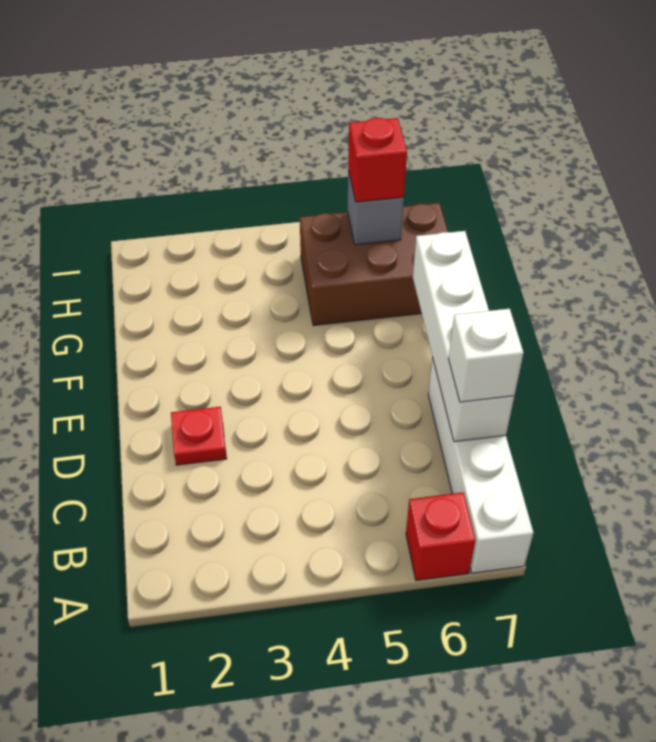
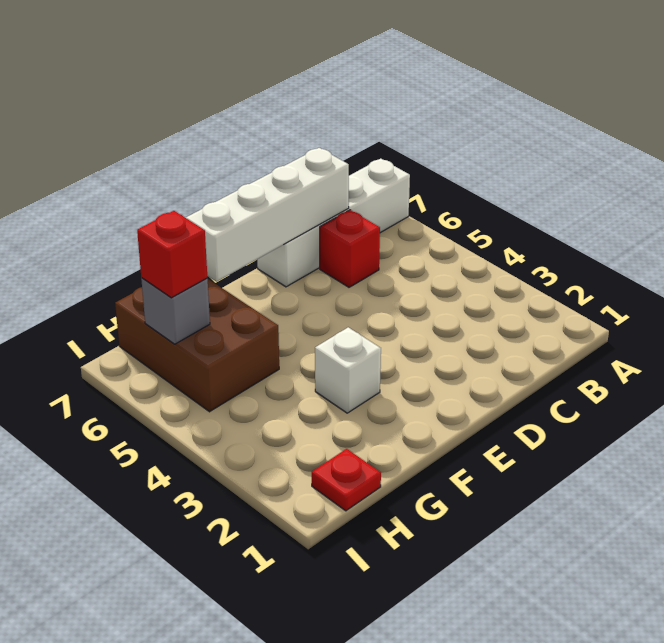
red brick A6 level 1 -> red brick C6 level 1
white brick C7 level 3 -> white brick F3 level 1
red plate D2 level 1 -> red plate H1 level 1

